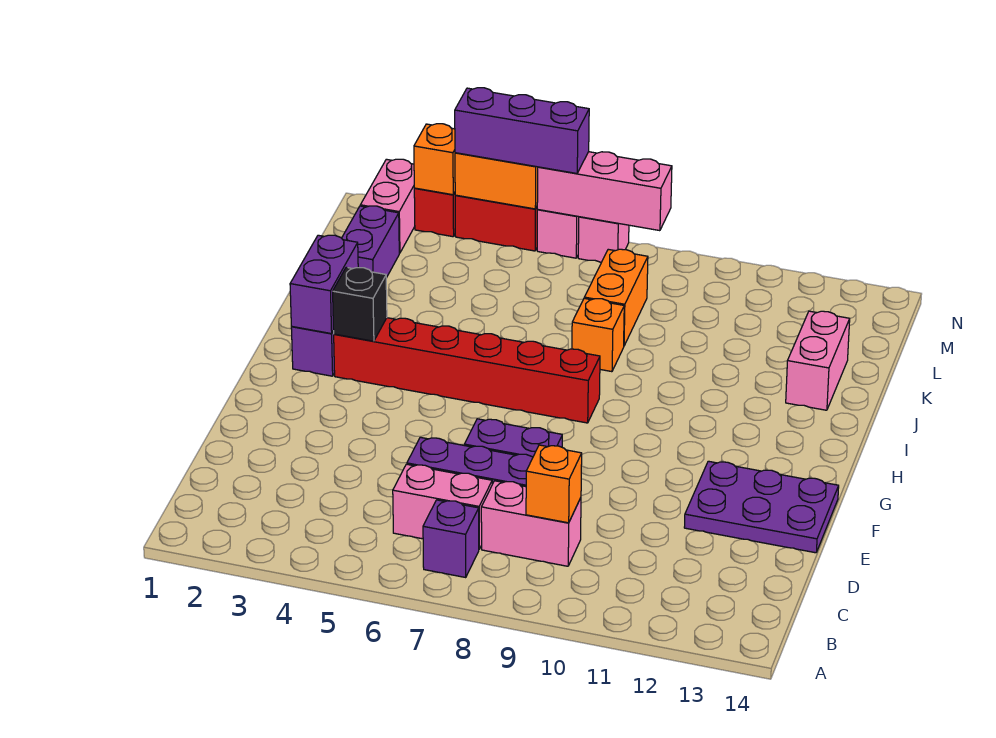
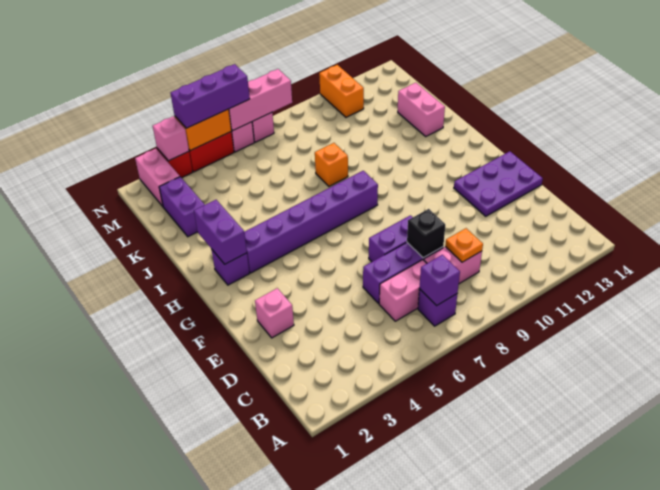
none -> purple brick B7 level 2
orange brick C9 level 2 -> orange plate C9 level 2
none -> pink brick E2 level 1
red brick H3:H8 level 1 -> purple brick H3:H8 level 1
black brick H3 level 2 -> black brick D8 level 2
orange brick K8:L8 level 1 -> orange brick M11:N11 level 1
orange brick N3 level 2 -> pink brick N3 level 2

